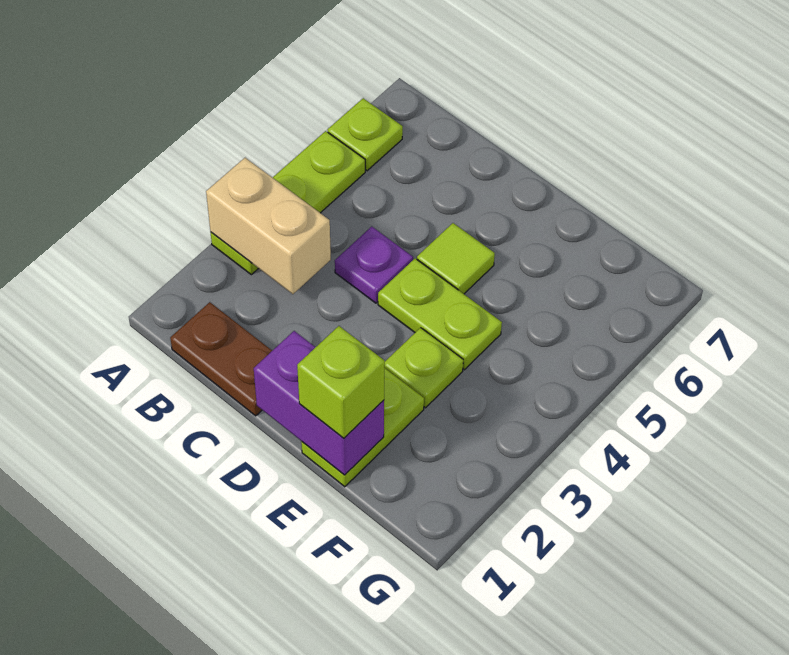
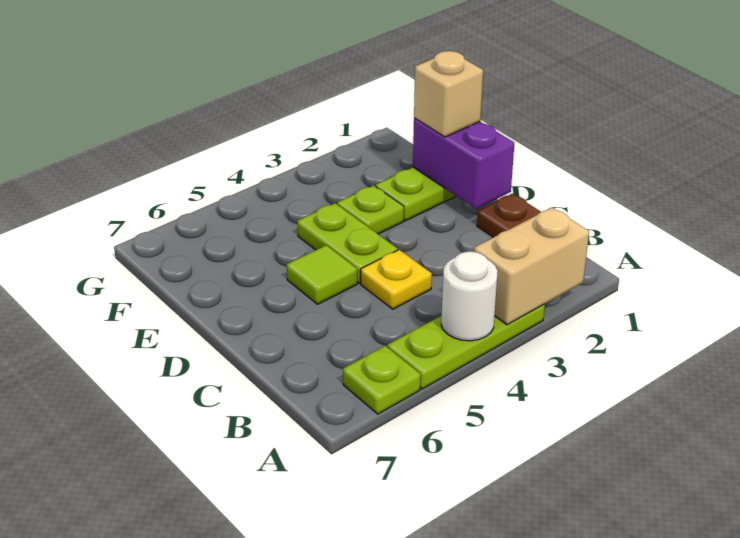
tan brick A3:B3 level 2 -> tan brick A2:A3 level 2
none -> white round brick A4 level 2
purple plate C4 level 1 -> yellow plate C4 level 1
lime brick E1 level 3 -> tan brick E1 level 3

